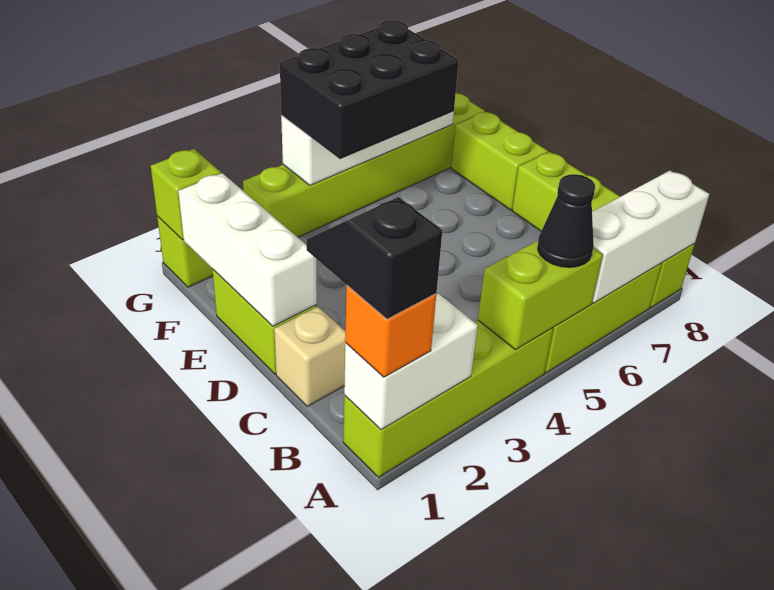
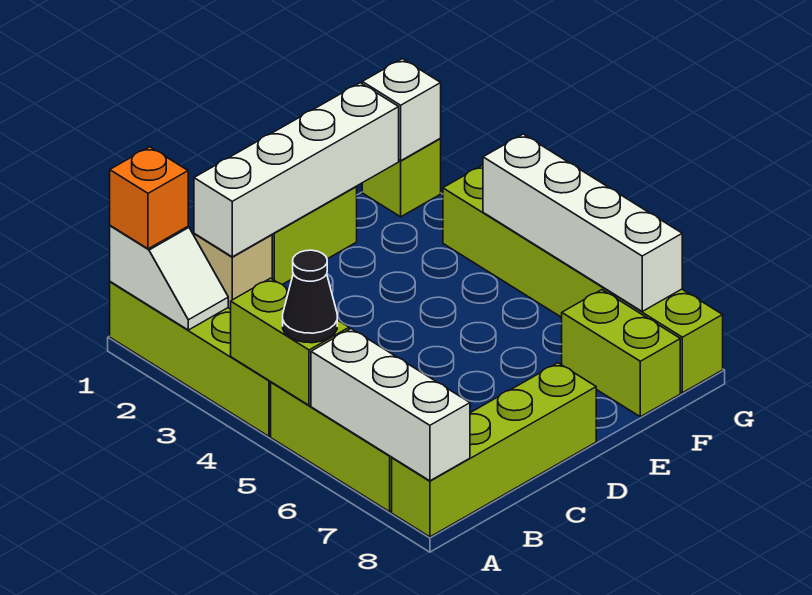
white brick A1:A2 level 2 -> white slope A1:A2 level 2 top 1
black slope A1:B1 level 4 top A -> none
white brick D1:F1 level 2 -> white brick C1:F1 level 2
lime brick E8:F8 level 1 -> lime brick F7:F8 level 1
black brick F4:G6 level 3 -> none
lime brick G1 level 2 -> white brick G1 level 2

